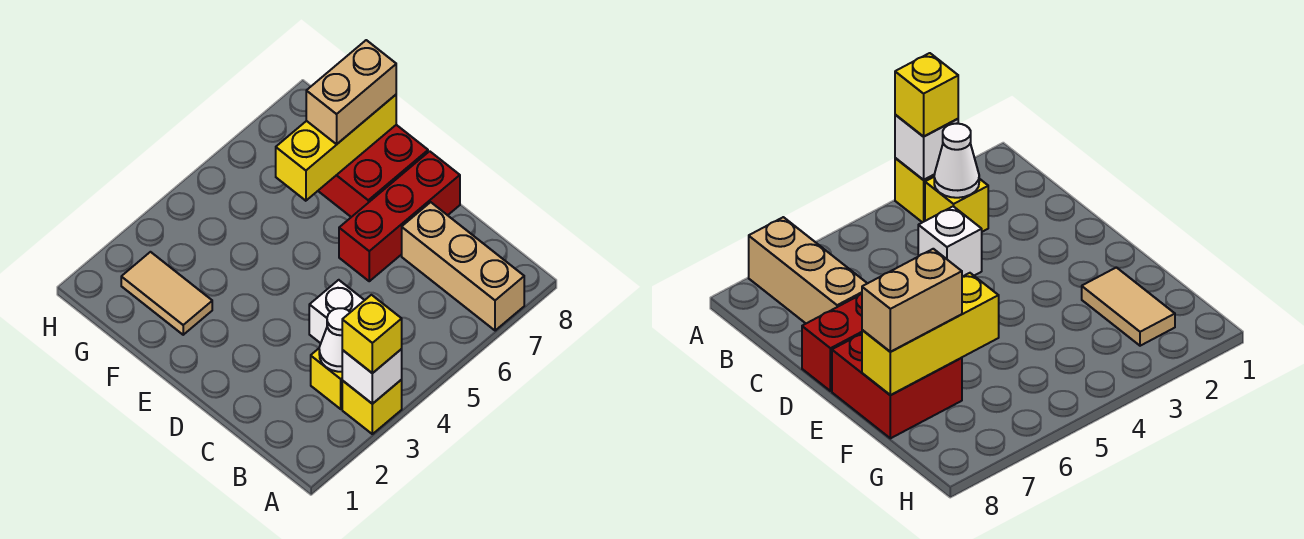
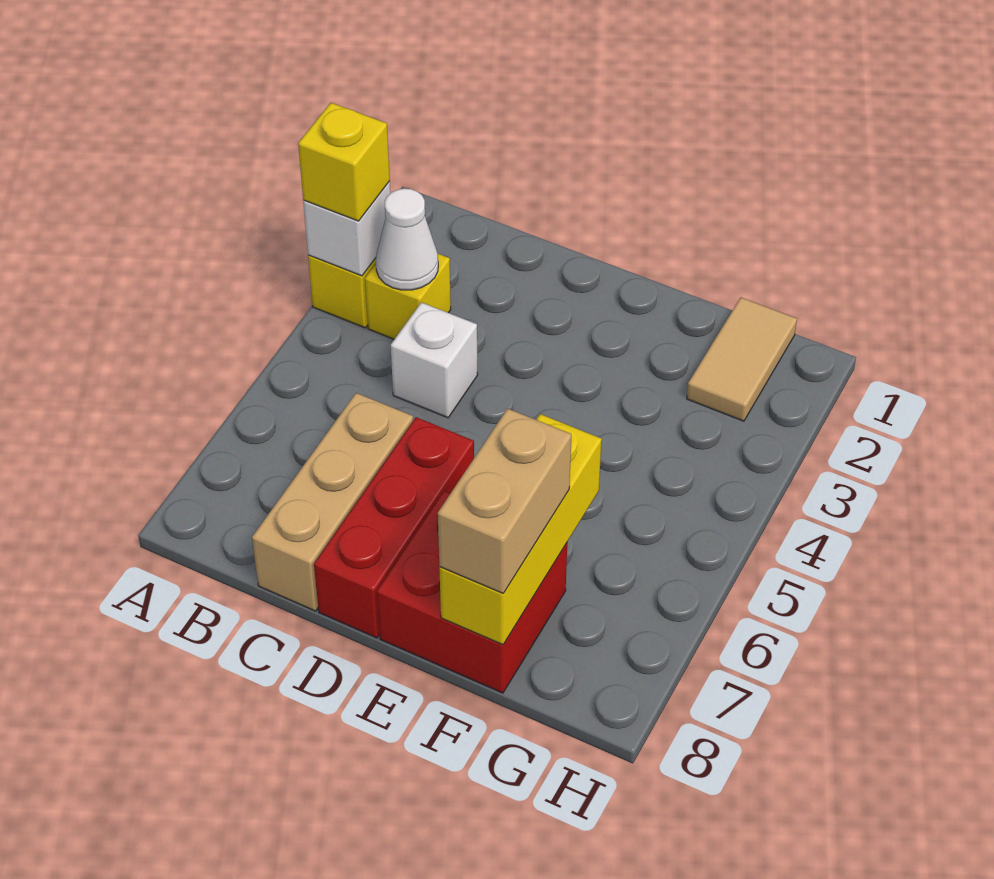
tan brick A7:C7 level 1 -> tan brick C6:C8 level 1
tan tile F2:G2 level 1 -> tan tile G1:G2 level 1

